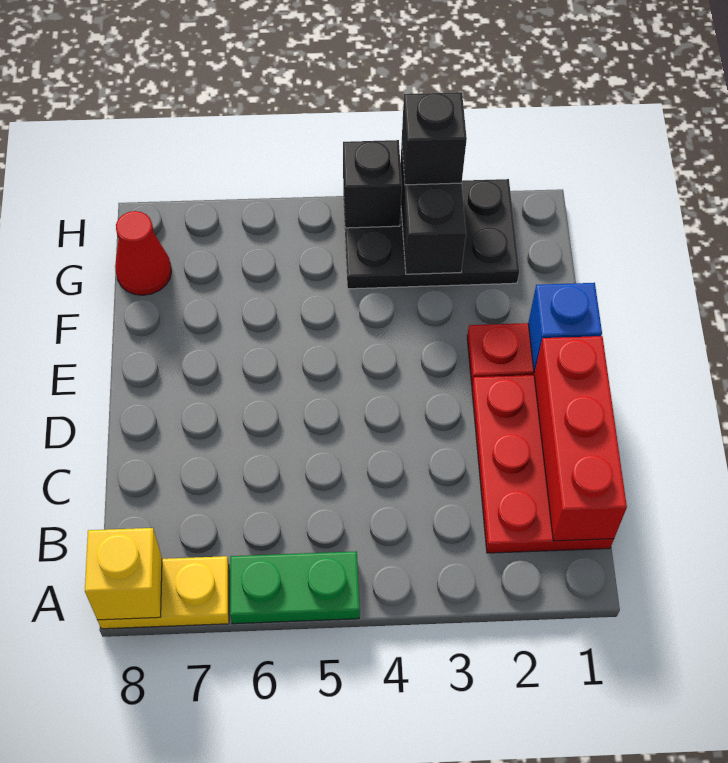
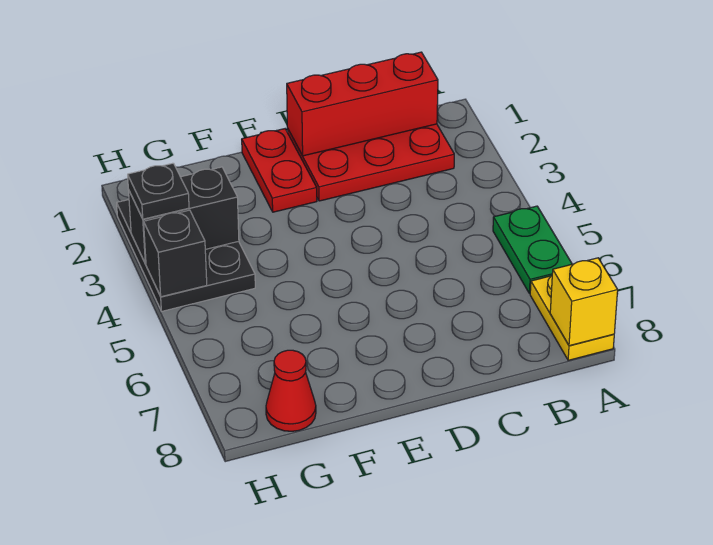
blue brick E1 level 2 -> none
black brick H3 level 3 -> black plate H3 level 3

